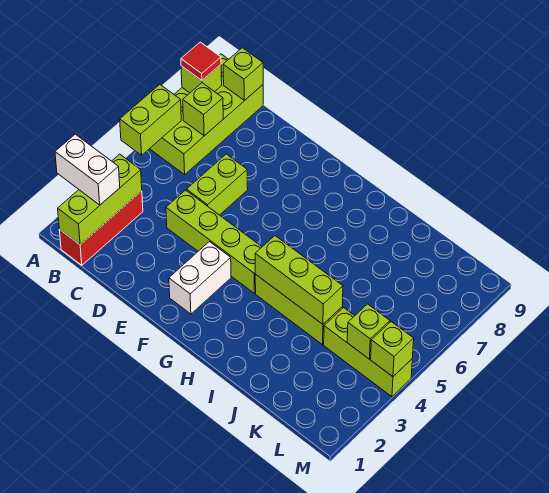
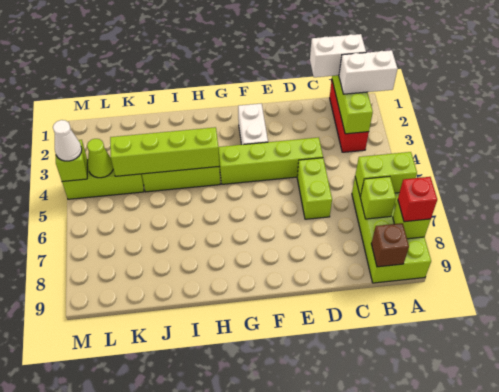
lime brick A5:A6 level 2 -> lime brick A6:B6 level 2
red tile A8 level 3 -> red brick A8 level 3
none -> white brick B1:C1 level 3
lime brick B9 level 2 -> brown brick B9 level 2
lime brick H4:J4 level 2 -> lime brick H4:K4 level 2
lime brick L4 level 2 -> lime cone L4 level 2
none -> white cone M4 level 3

